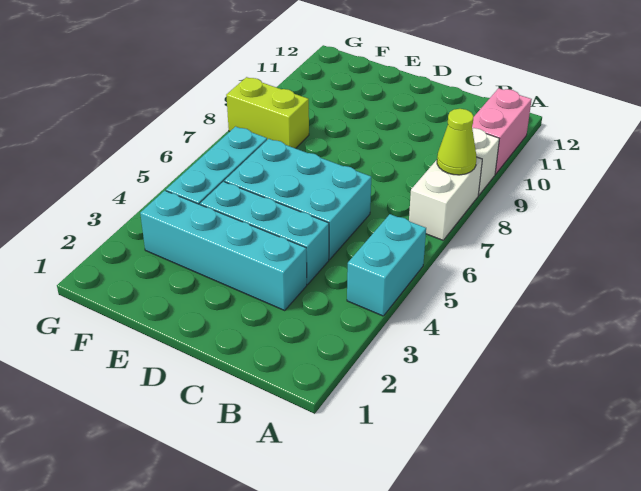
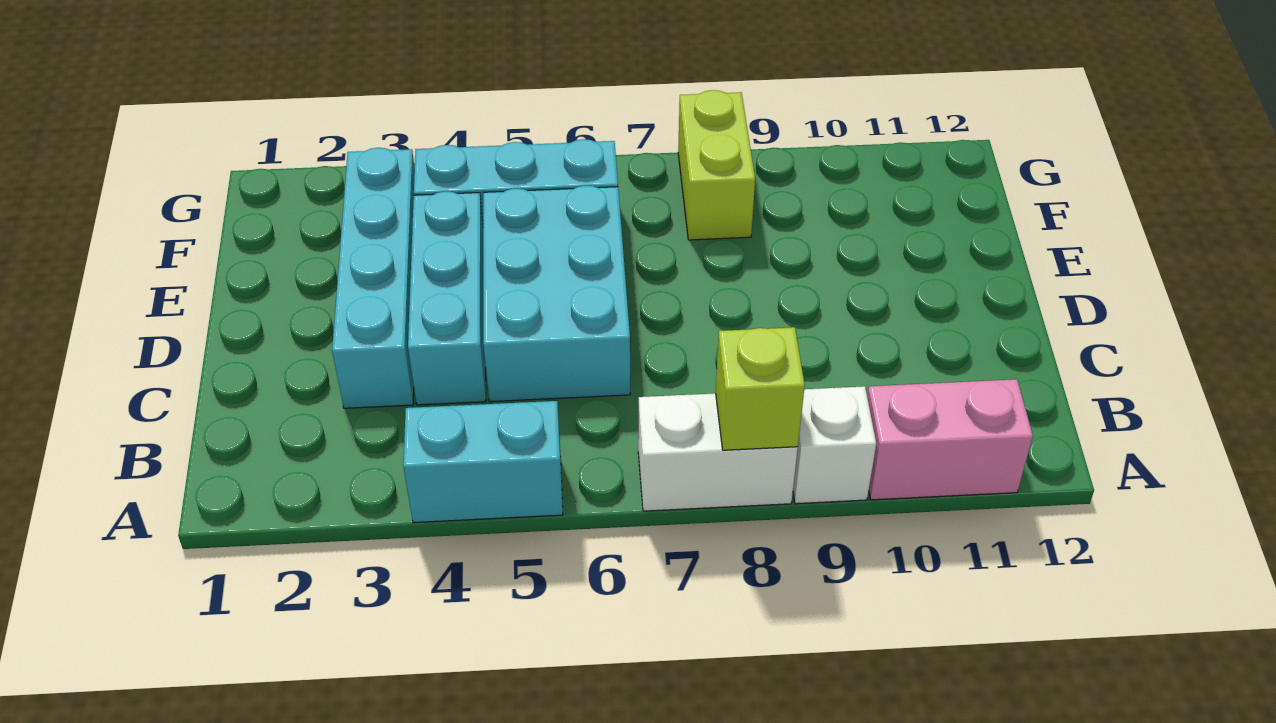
lime cone A8 level 2 -> lime brick A8 level 2

